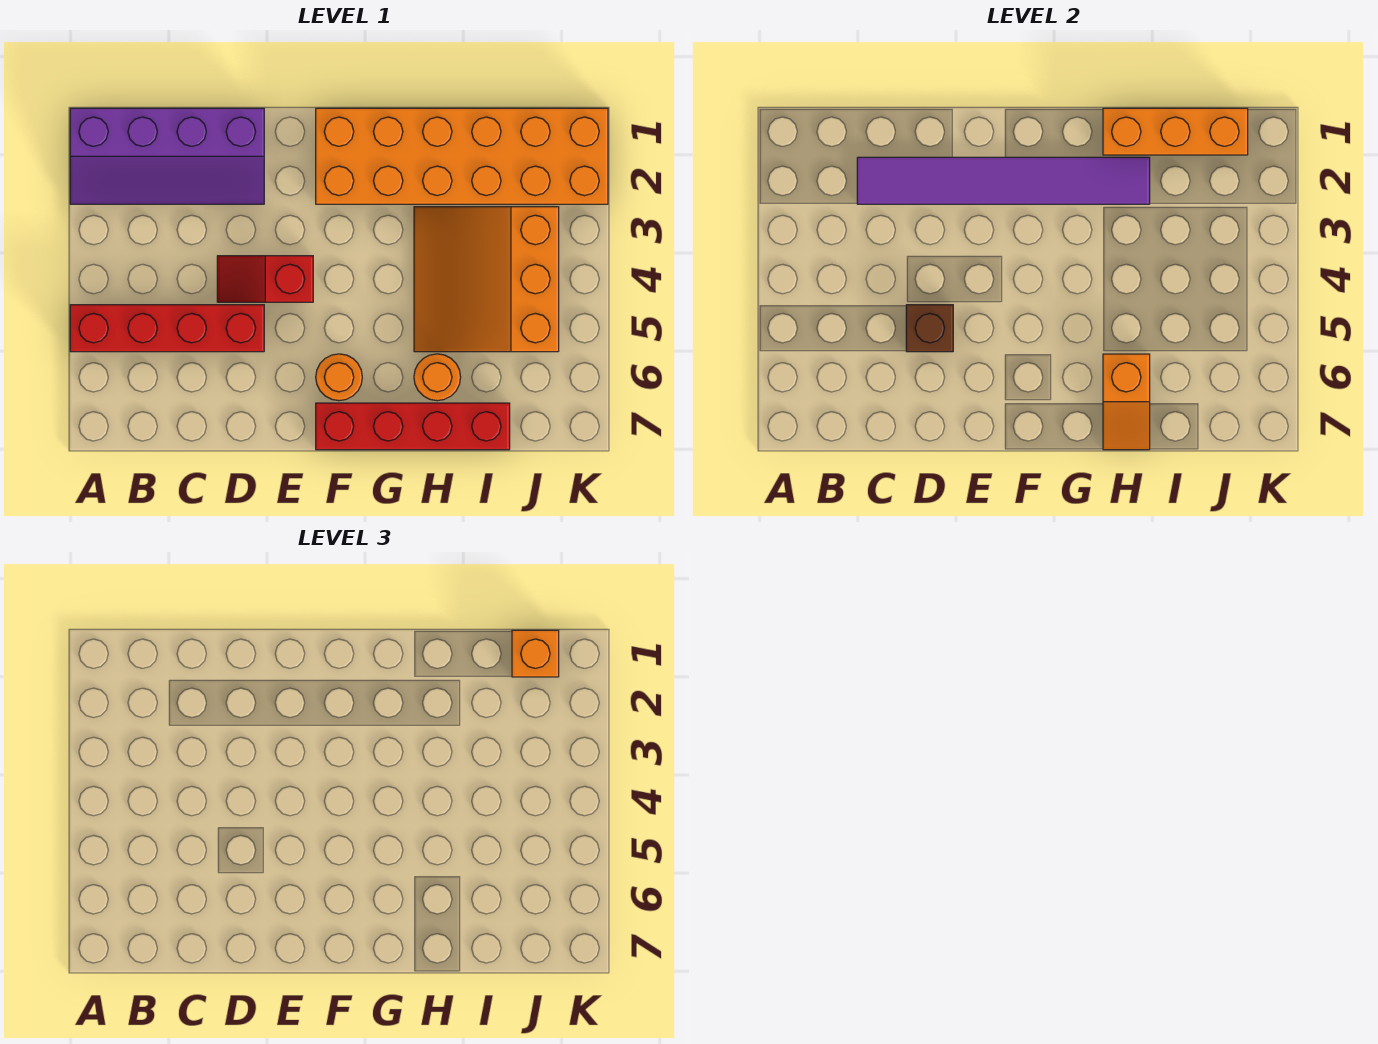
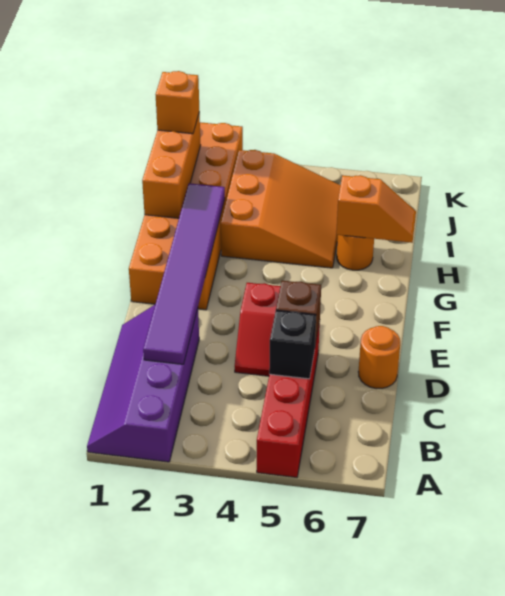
purple slope A1:D2 level 1 top 1 -> purple slope A1:D2 level 1 top 2
none -> black brick C5 level 2
orange round brick F6 level 1 -> orange round brick D7 level 1
red brick F7:I7 level 1 -> none
orange slope H3:J5 level 1 top J -> orange slope H3:J5 level 1 top 3

